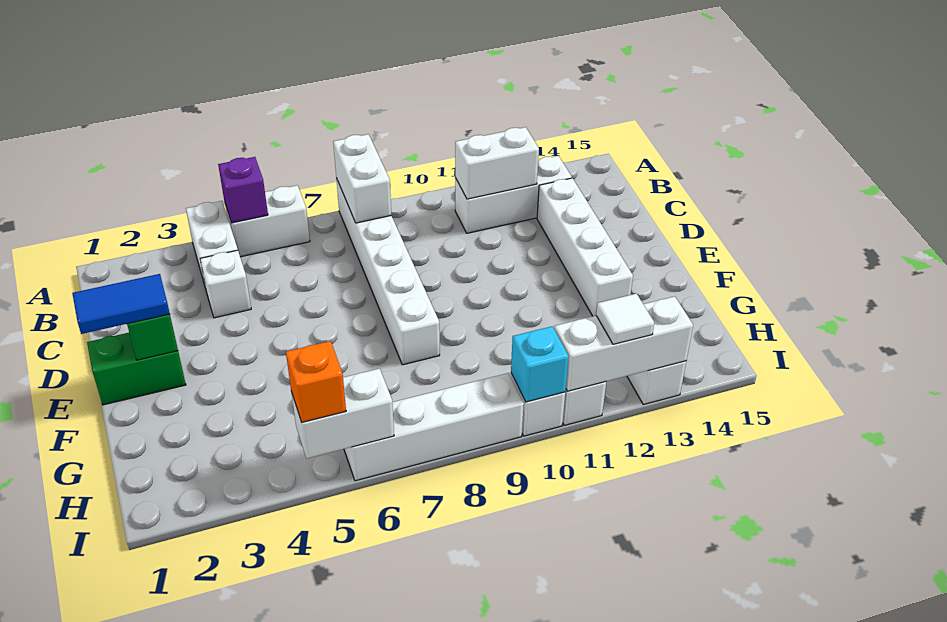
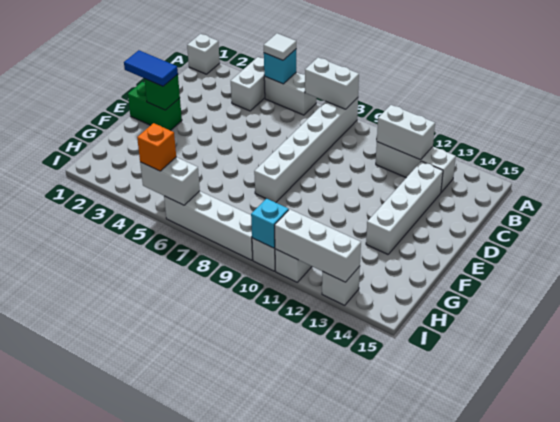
purple brick A5 level 2 -> cyan brick A5 level 2
white brick A8:B8 level 2 -> white brick A7:A8 level 2
white brick C4 level 1 -> white brick A1 level 1
white tile I12 level 3 -> white tile A5 level 3

